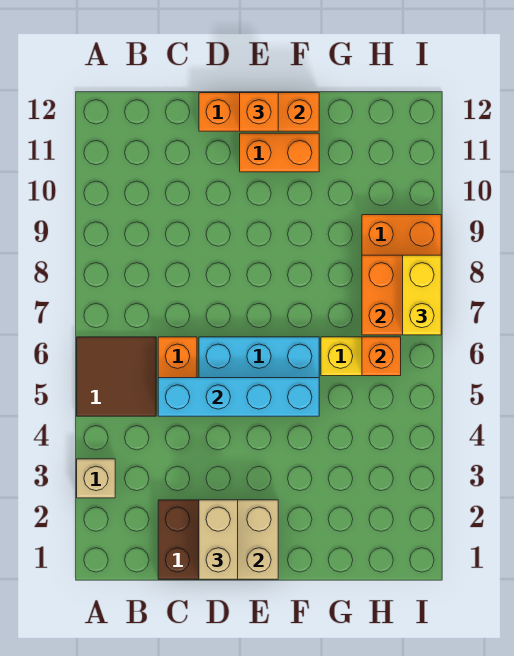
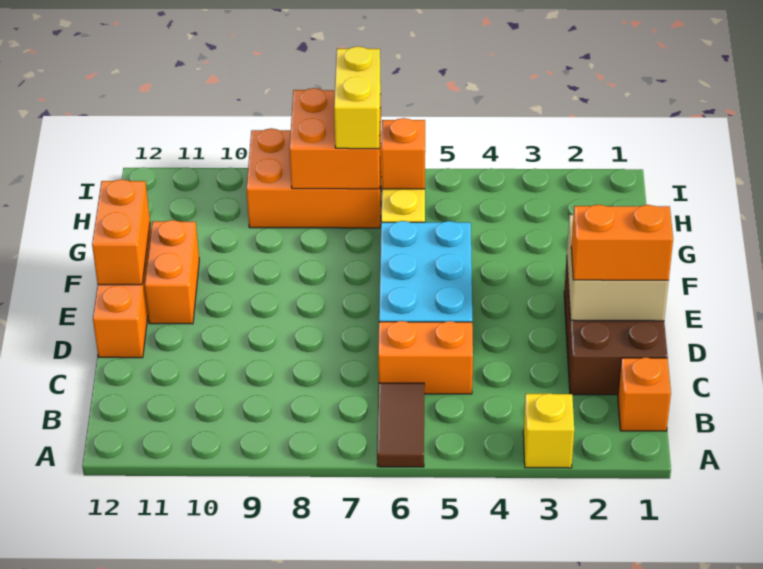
tan brick A3 level 1 -> yellow brick A3 level 1
brown tile A5:B6 level 1 -> brown tile A6:B6 level 1
cyan brick C5:F5 level 2 -> none
tan brick D1:D2 level 3 -> orange brick D1:D2 level 3
orange brick E12 level 3 -> orange brick B1 level 1
yellow brick I7:I8 level 3 -> yellow brick H7:I7 level 3

